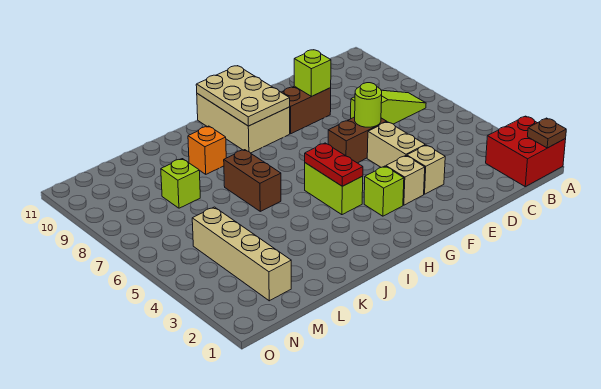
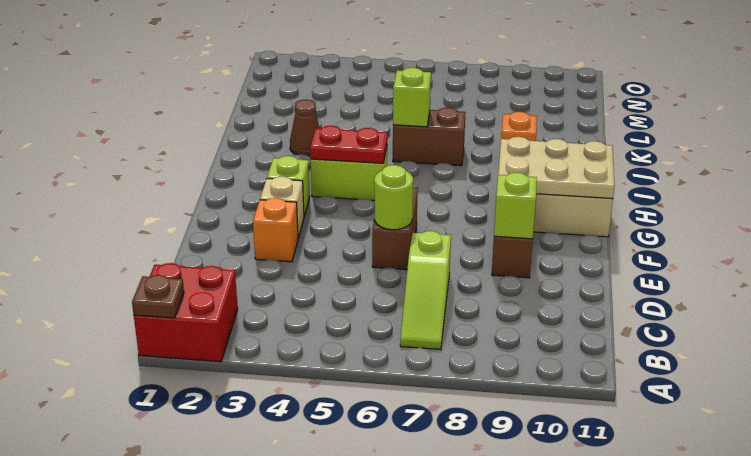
tan brick E3 level 1 -> orange brick E3 level 1
tan brick E4:E5 level 1 -> none
none -> brown cone J3 level 1
lime brick L8 level 1 -> lime brick J6 level 2
tan brick M2:M5 level 1 -> none

